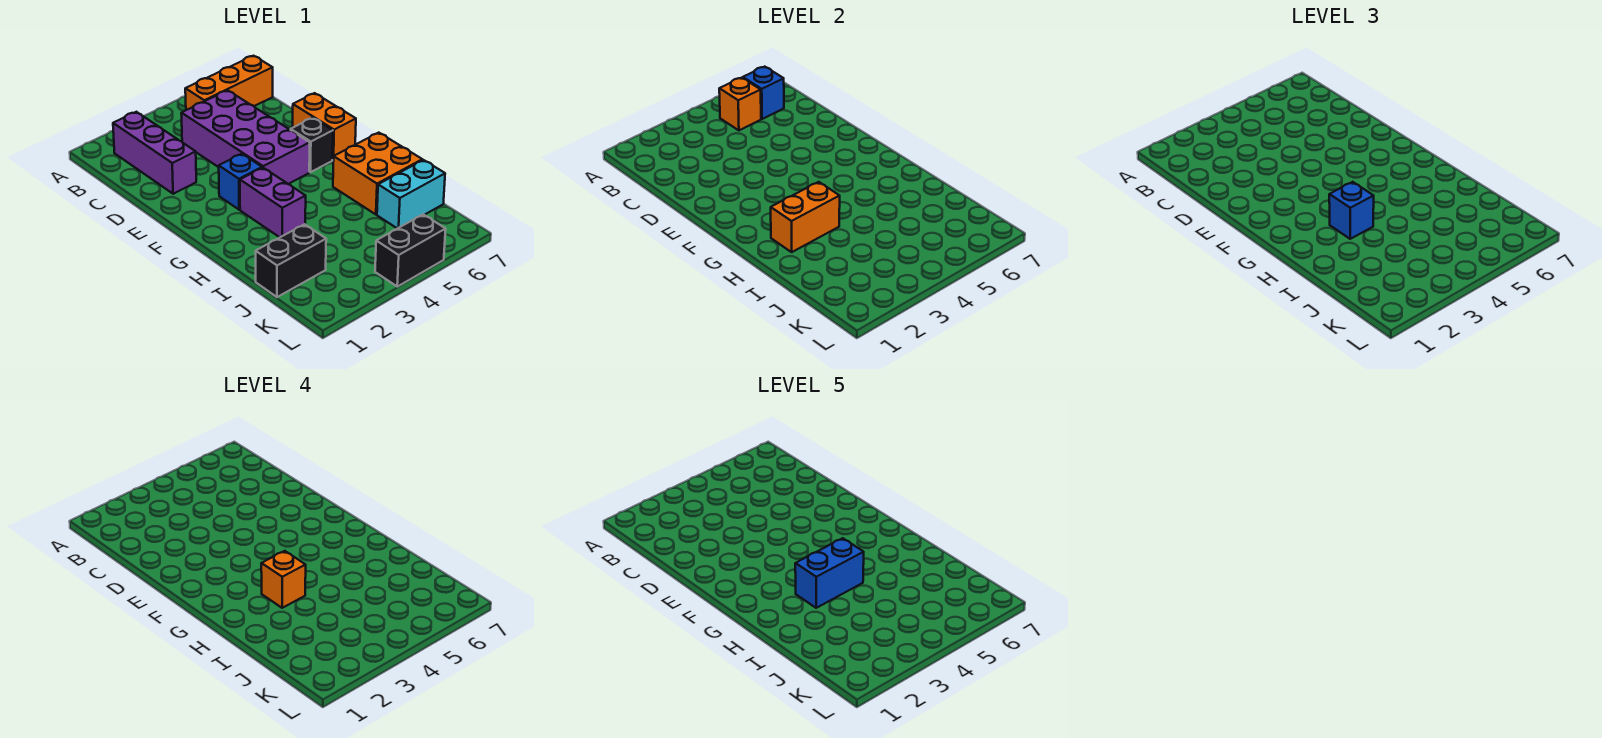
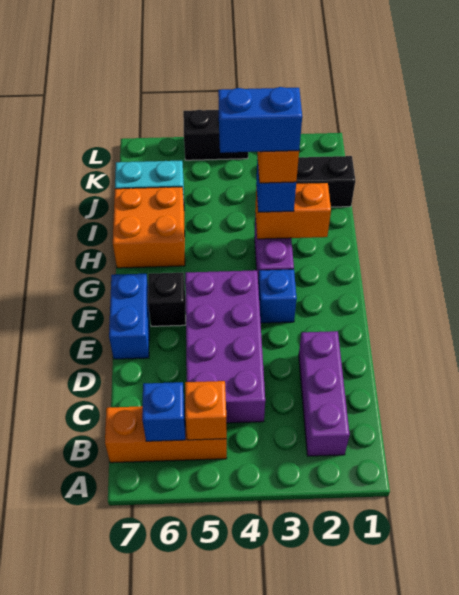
orange brick E7:F7 level 1 -> blue brick E7:F7 level 1

